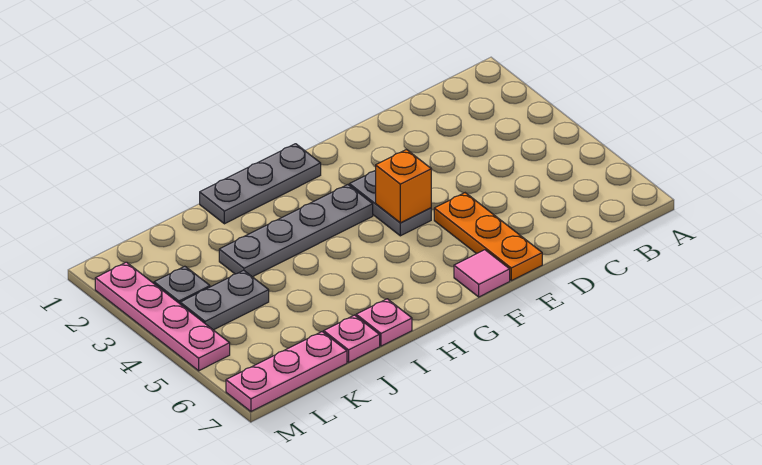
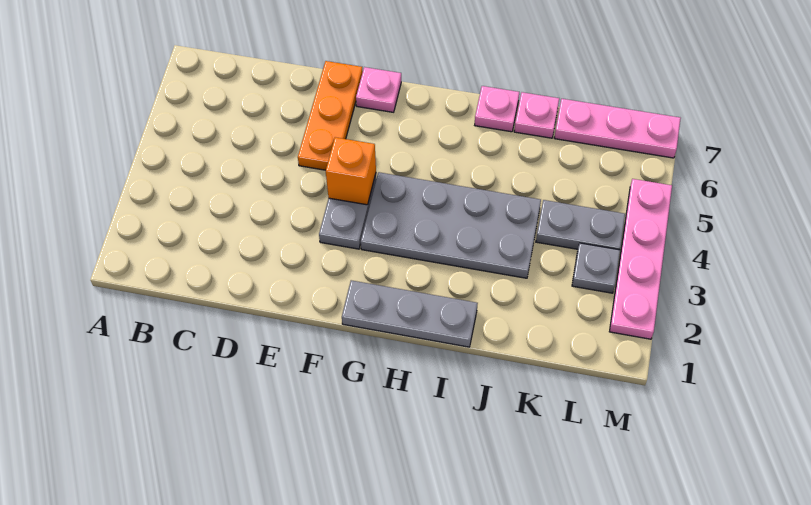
pink tile F7 level 1 -> pink plate F7 level 1
grey plate G3:J3 level 1 -> grey plate G3:J4 level 1

